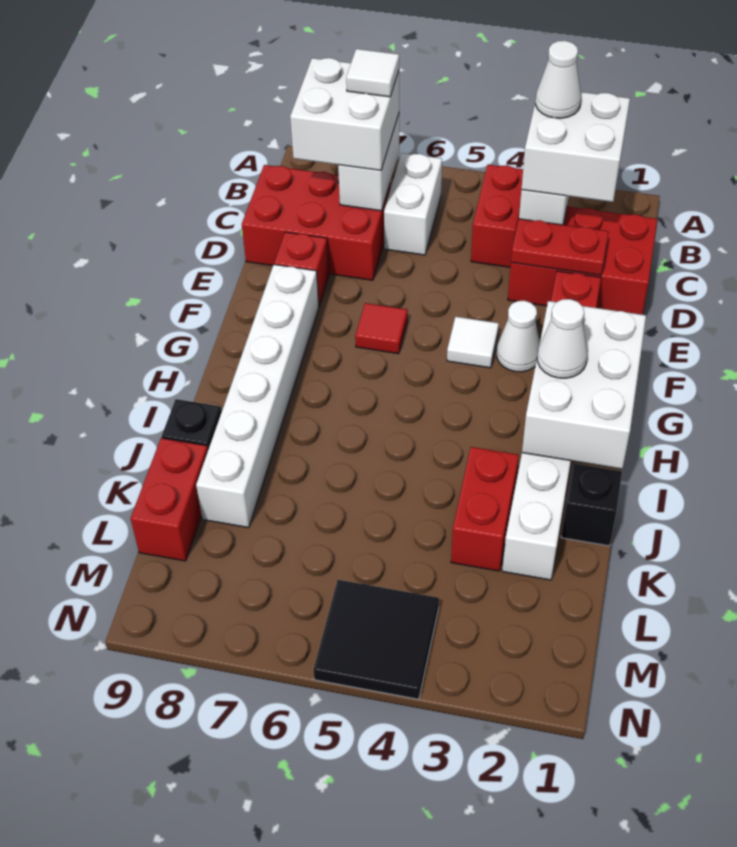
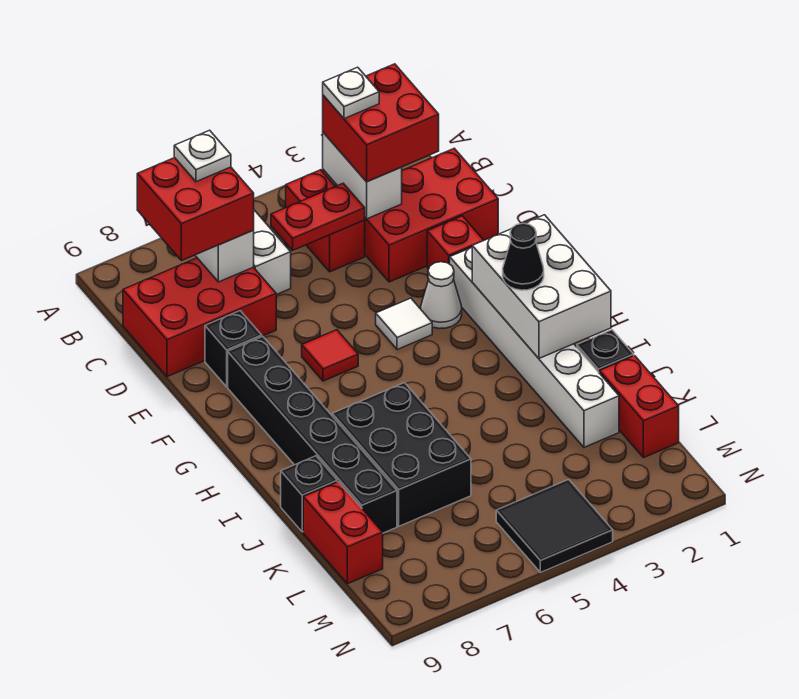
white brick B2:C3 level 3 -> red brick B2:C3 level 3
white cone B3 level 4 -> white plate B3 level 4
white brick B7:C8 level 3 -> red brick B7:C8 level 3
white tile B7 level 4 -> white plate B7 level 4
red plate D2:D3 level 2 -> red plate C4:C5 level 2
red brick E8 level 1 -> black brick E8 level 1
white brick F8:K8 level 1 -> black brick F8:K8 level 1
white cone H2 level 3 -> black cone H2 level 3
none -> black brick I6:K7 level 1
red brick J3:K3 level 1 -> red brick K1:L1 level 1

